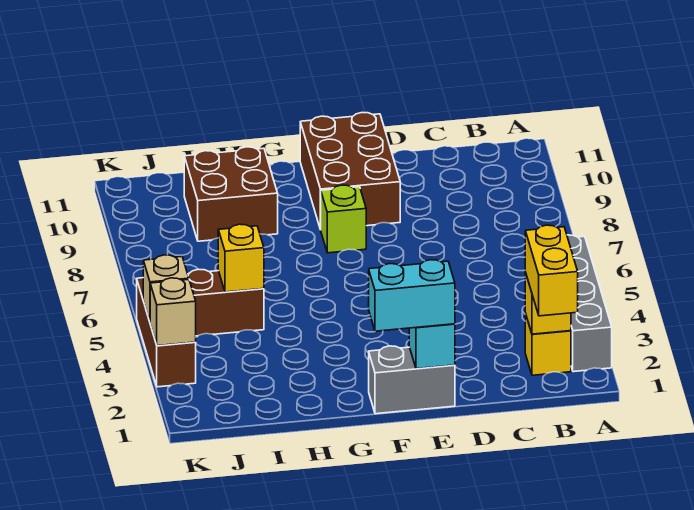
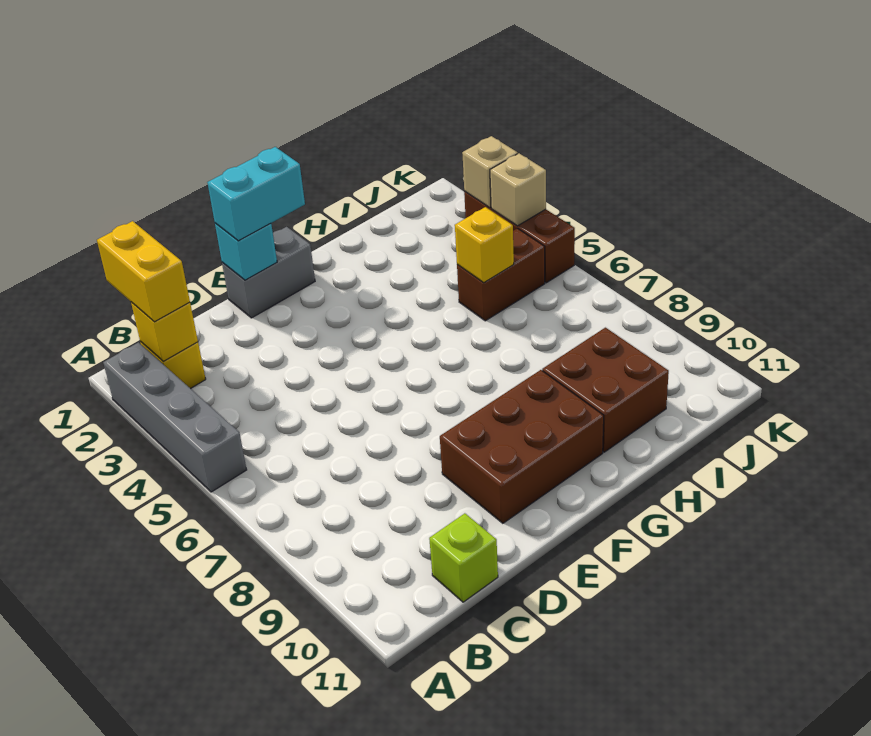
brown brick E9:F11 level 1 -> brown brick E9:G10 level 1
lime brick F8 level 1 -> lime brick C11 level 1

